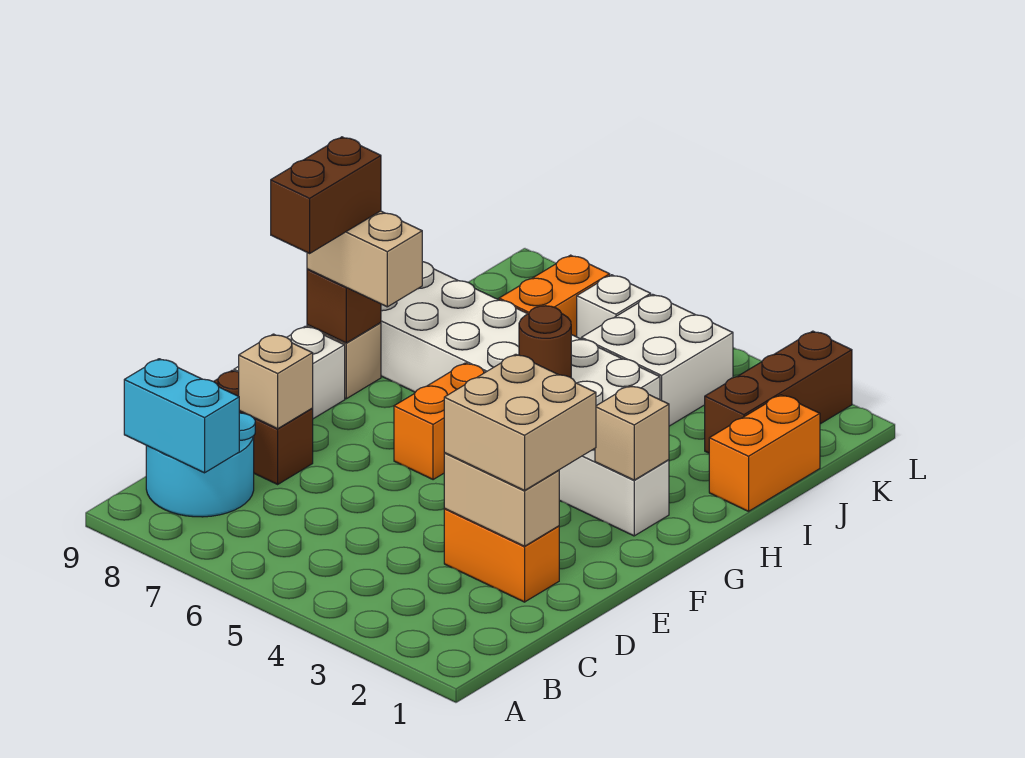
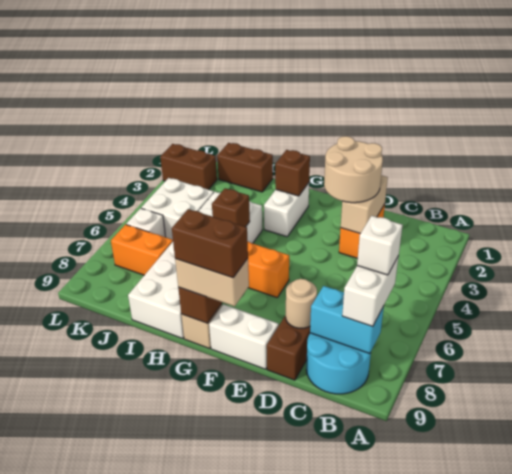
none -> white brick B7:B8 level 3
none -> white brick B7 level 4
cyan brick B8:B9 level 2 -> cyan brick B8:C8 level 2
tan brick D2:E3 level 3 -> tan round brick D2:E3 level 3
tan brick D8 level 2 -> tan round brick D8 level 2
tan brick G2 level 2 -> brown brick G2 level 2
tan brick G8:G9 level 3 -> tan brick F9:G9 level 3
brown round brick H5 level 2 -> brown brick H5 level 2
orange brick I1:J1 level 1 -> brown brick I1:J1 level 1
brown brick J2:L2 level 1 -> brown brick K2:L2 level 1

